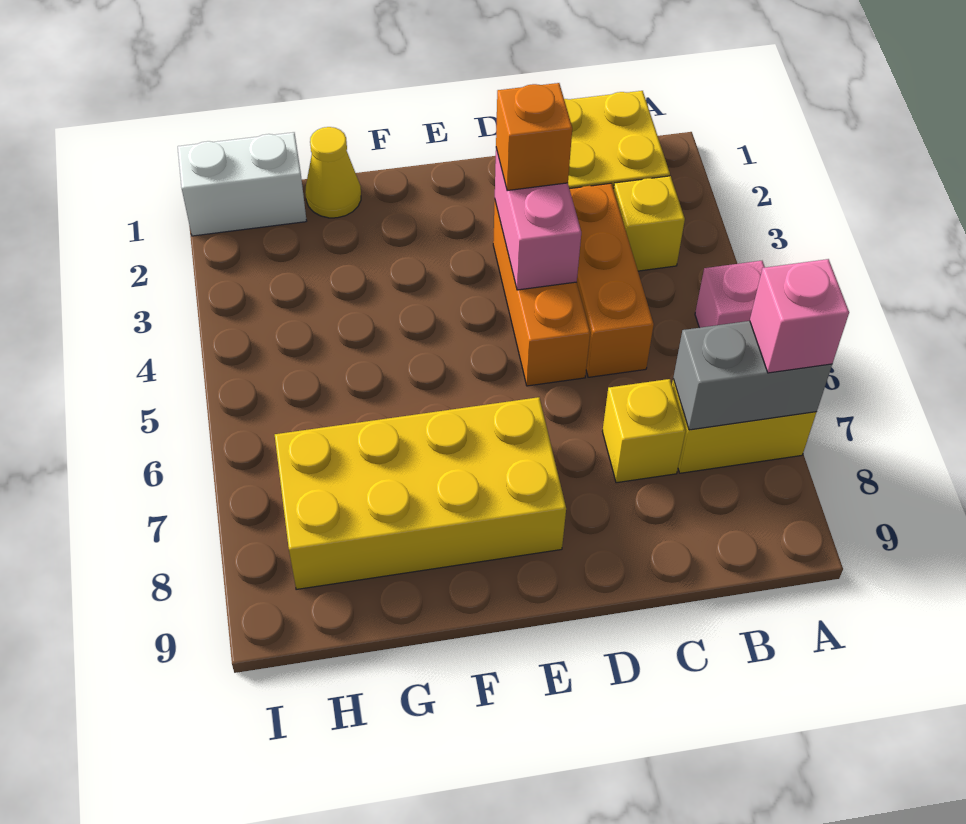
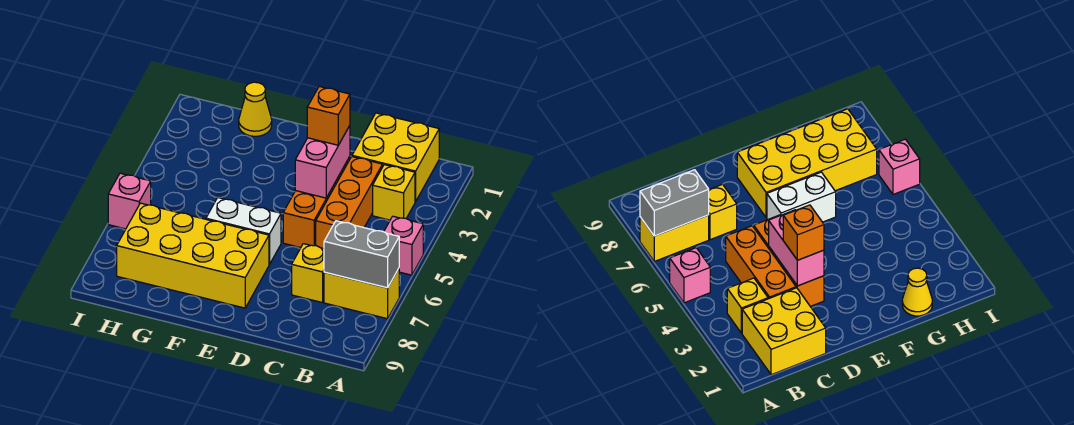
pink brick A7 level 3 -> pink brick I6 level 1
white brick H1:I1 level 1 -> white brick E6:F6 level 1

